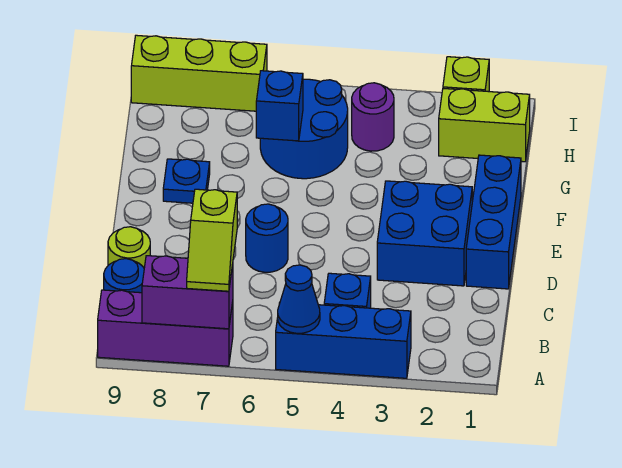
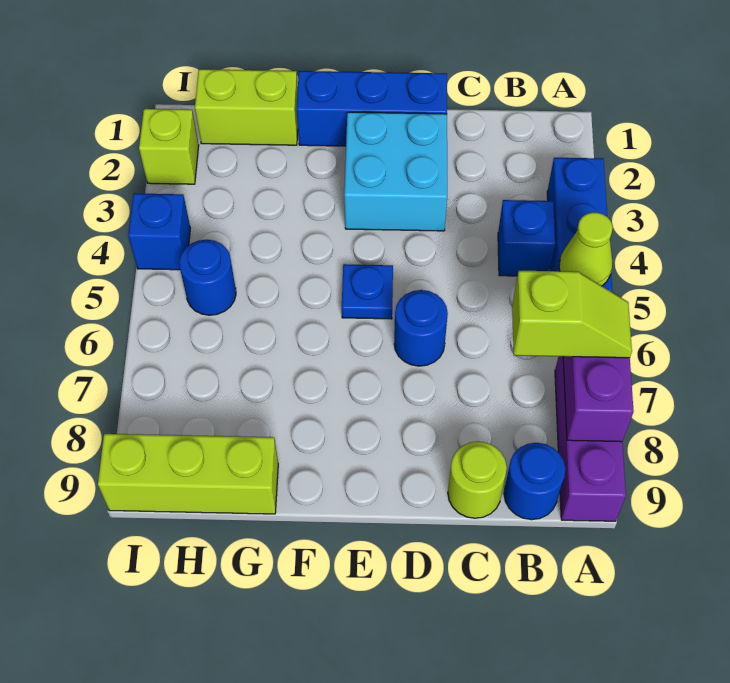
blue cone A5 level 2 -> lime cone A5 level 2
blue brick D2:E3 level 1 -> cyan brick D2:E3 level 1
blue plate F8 level 1 -> blue plate E5 level 1
blue round brick G5:H6 level 1 -> blue round brick H5 level 1
blue brick G6 level 2 -> blue brick I4 level 1
lime brick H1:H2 level 1 -> lime brick G1:H1 level 1
purple round brick H4 level 1 -> none
lime brick I7:I9 level 1 -> lime brick G9:I9 level 1

